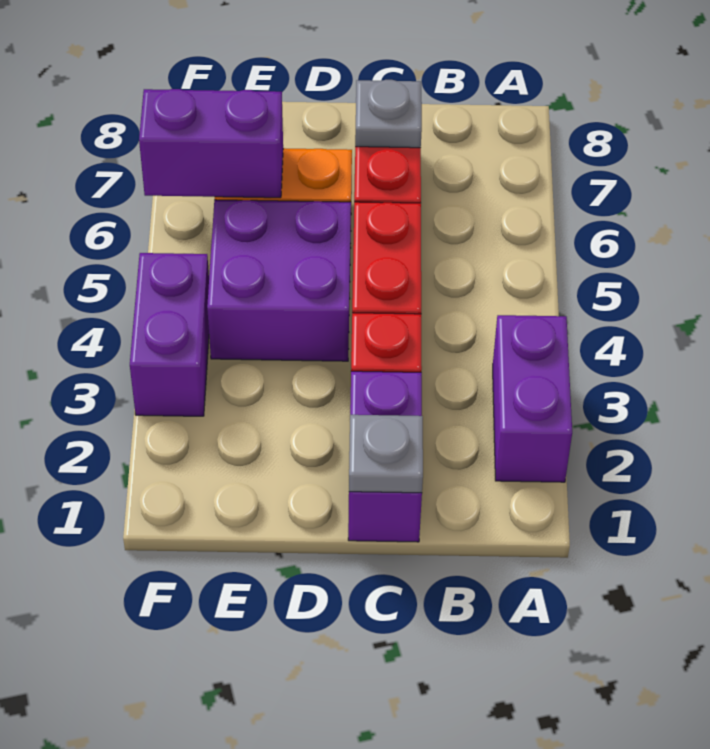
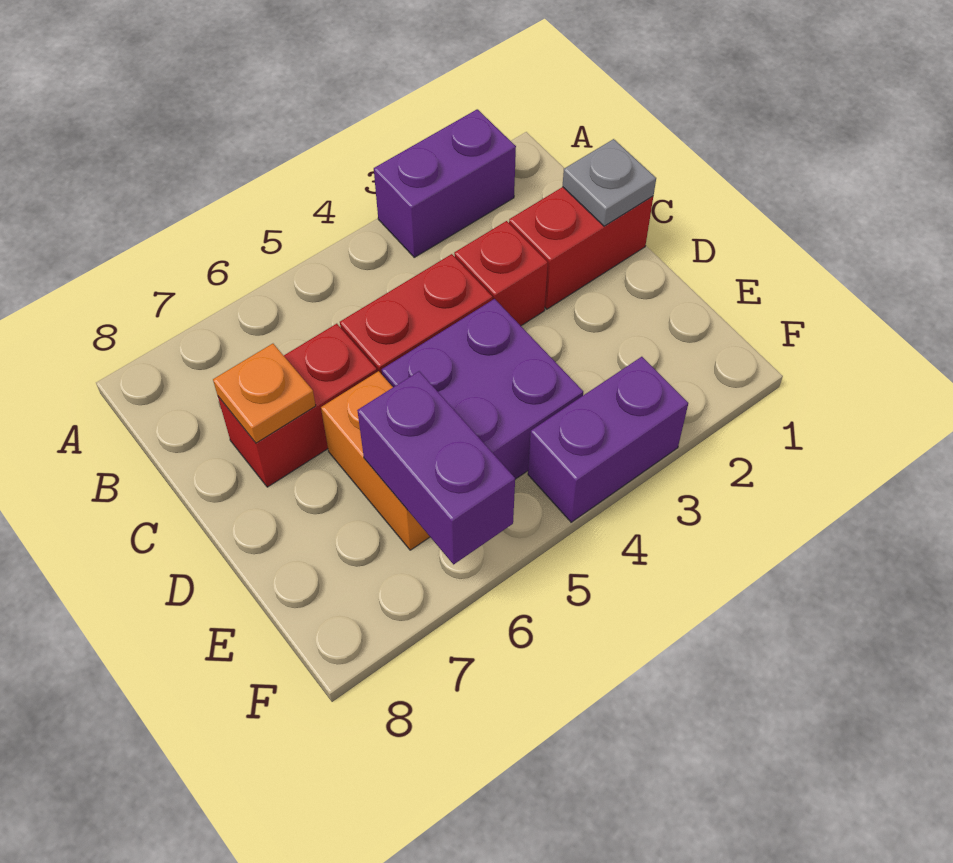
purple brick C1:C2 level 1 -> red brick C1:C2 level 1
grey plate C7 level 2 -> orange plate C7 level 2

